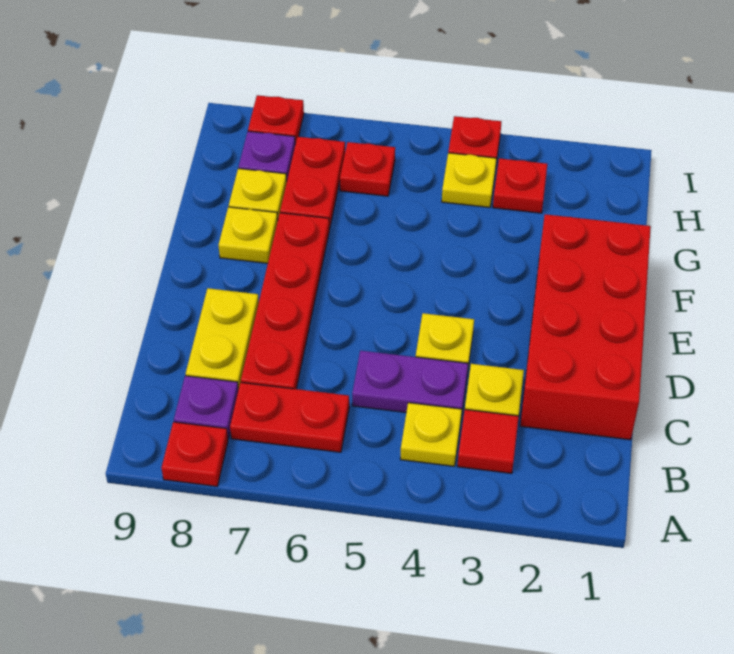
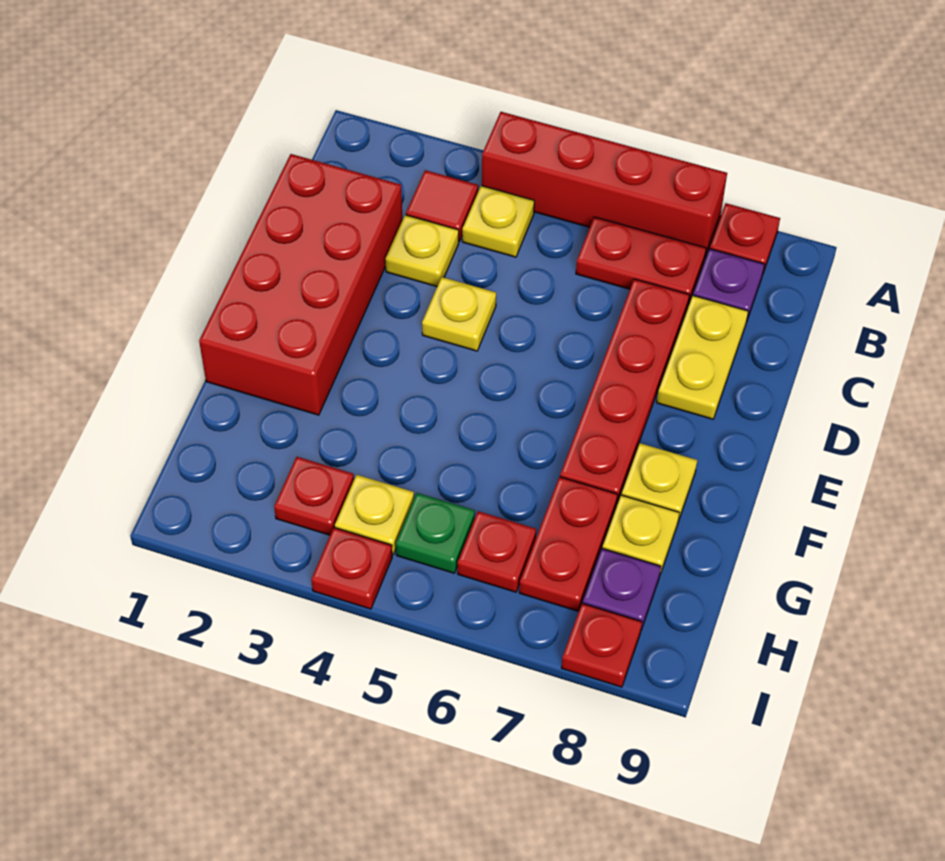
none -> red brick A4:A7 level 1
purple plate C4:C5 level 1 -> none
none -> green plate H5 level 1

